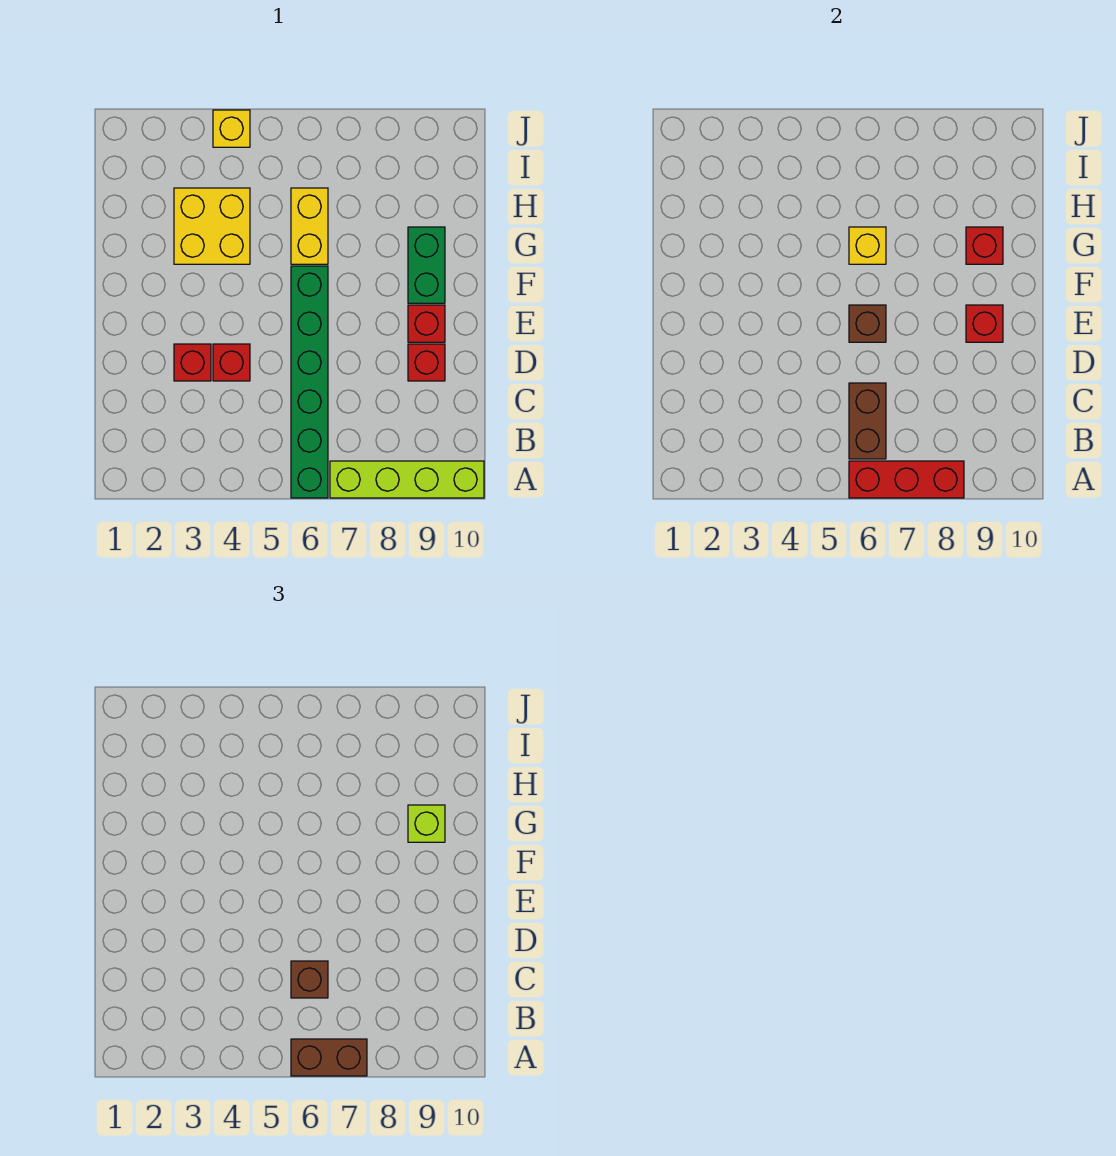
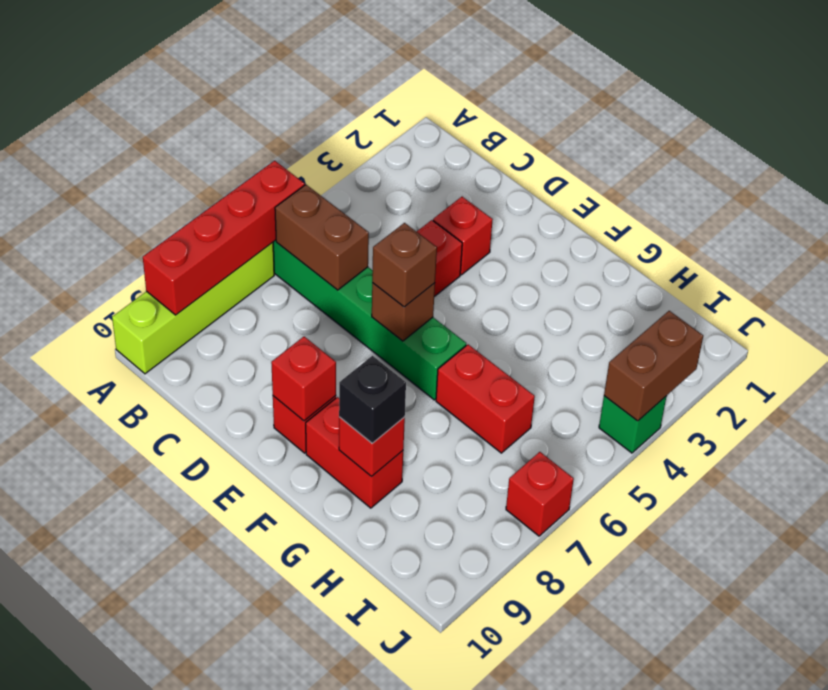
red brick A6:A8 level 2 -> red brick A6:A9 level 2
brown brick A6:A7 level 3 -> brown brick J3:J4 level 2
brown brick C6 level 3 -> brown brick E6 level 3
red brick D9 level 1 -> red brick J7 level 1
green brick F9:G9 level 1 -> red brick F9:G9 level 1
yellow brick G3:H4 level 1 -> none
yellow brick G6:H6 level 1 -> red brick G6:H6 level 1
yellow brick G6 level 2 -> none
lime brick G9 level 3 -> black brick G9 level 3
yellow brick J4 level 1 -> green brick J4 level 1

